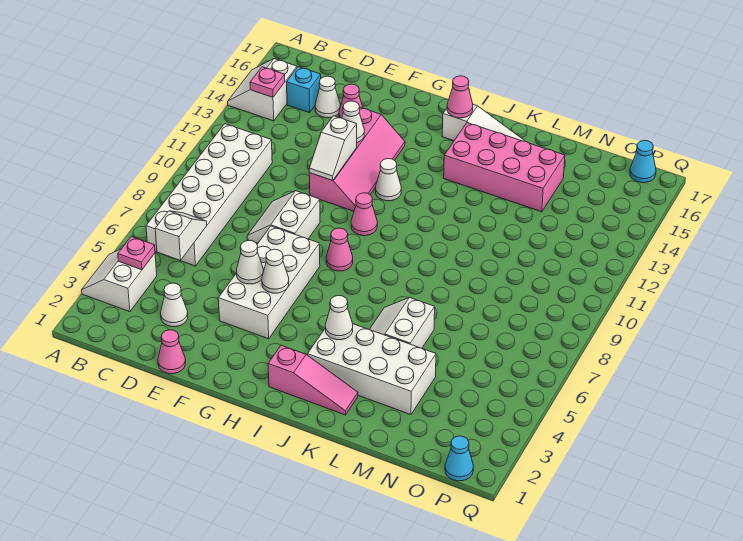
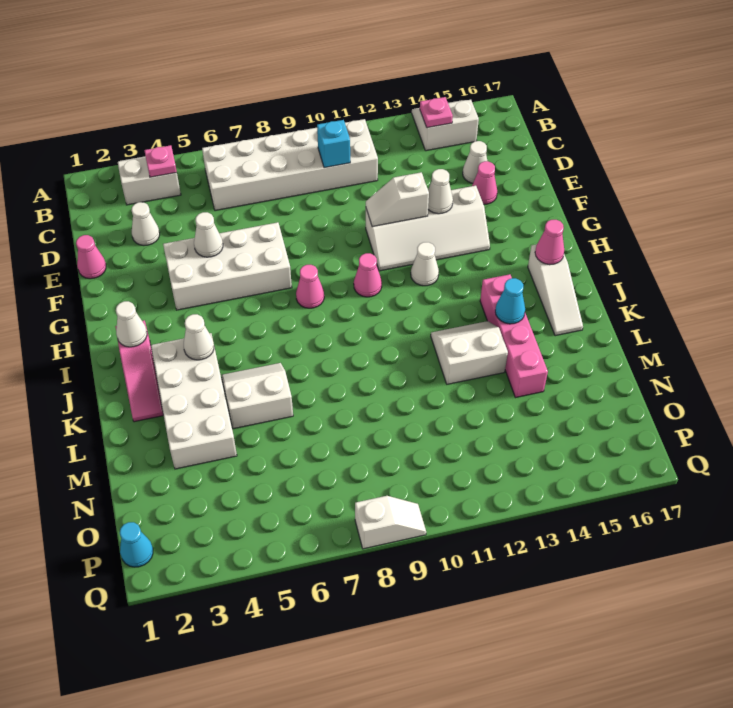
white slope C5:C6 level 2 top 5 -> white slope Q8:Q9 level 1 top 8
cyan brick C15 level 1 -> cyan brick C10 level 2
white slope E8:F9 level 1 top F -> white slope K12:L13 level 1 top L
pink slope F11:G14 level 1 top F -> white slope F11:G14 level 1 top F
white cone G5 level 2 -> white cone I2 level 2
pink brick J14:M15 level 1 -> pink brick J14:M14 level 1
cyan cone P17 level 1 -> cyan cone K14 level 2

